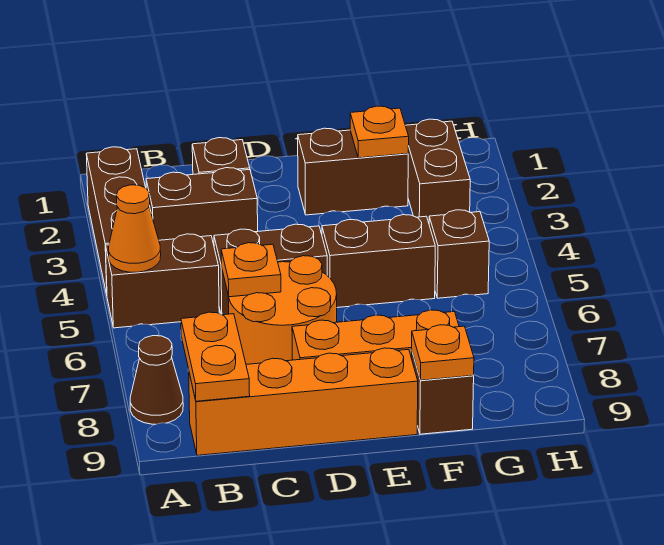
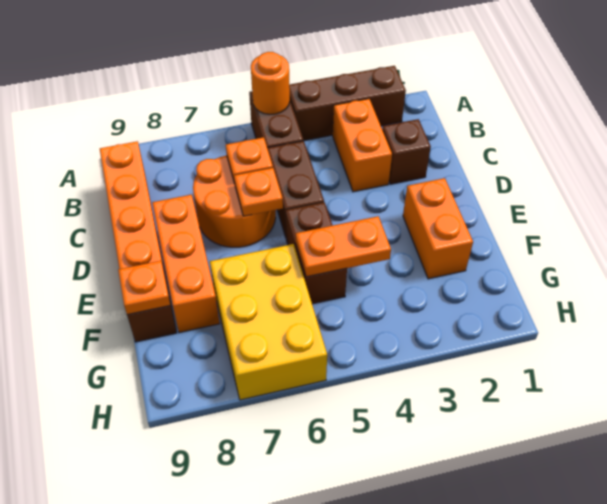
orange cone A5 level 2 -> orange round brick A5 level 2
brown cone A8 level 1 -> none
brown brick B3:C3 level 1 -> orange brick B3:C3 level 1
orange plate B8:B9 level 2 -> orange plate F4:F5 level 2
brown brick E2:F2 level 1 -> orange brick E2:F2 level 1
orange plate F2 level 2 -> orange plate D6 level 2
none -> yellow brick F6:H7 level 1
brown brick G2:G3 level 1 -> none
brown brick G5 level 1 -> none

